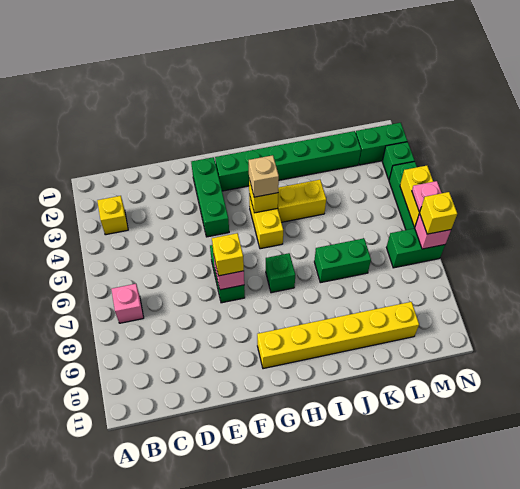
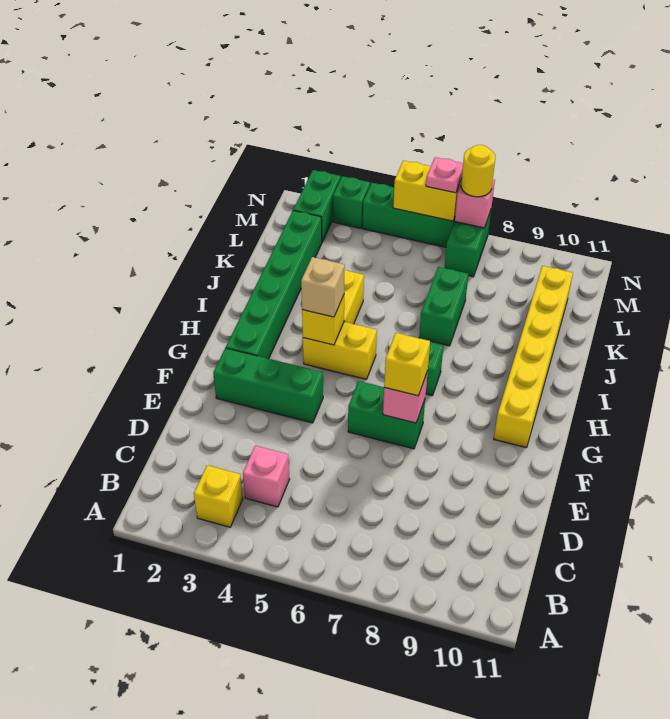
pink brick B7 level 1 -> pink brick C4 level 1
yellow brick N7 level 3 -> yellow round brick N7 level 3

